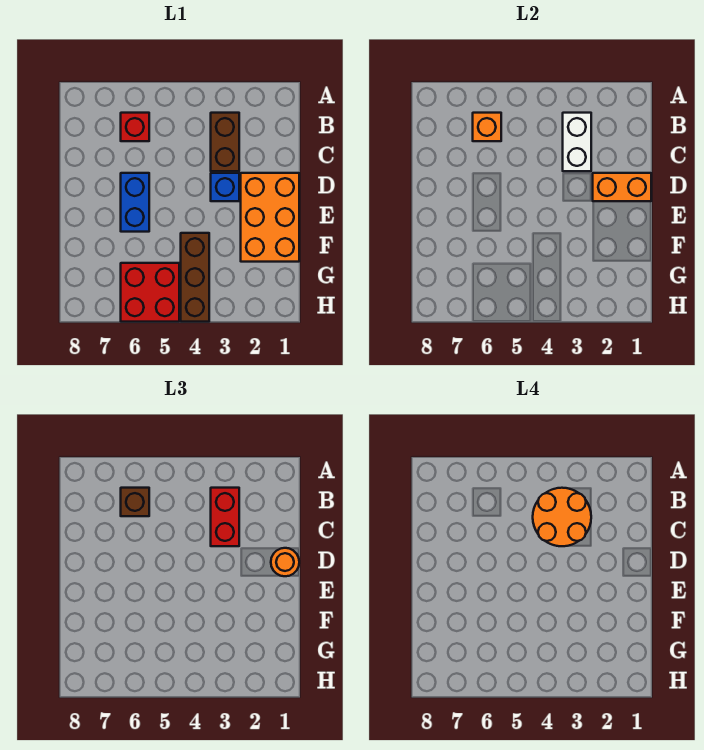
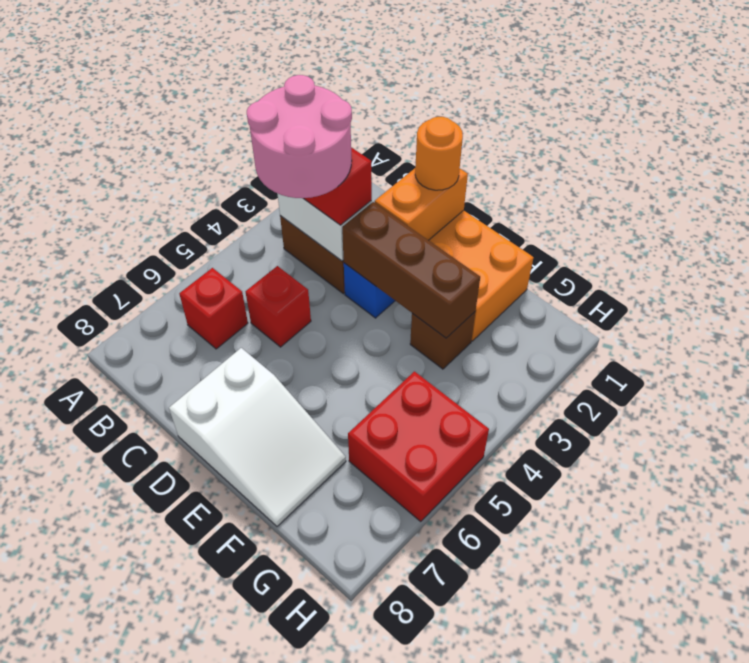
orange round brick B3:C4 level 4 -> pink round brick B3:C4 level 4
orange brick B6 level 2 -> none
brown brick B6 level 3 -> brown brick F3 level 1
none -> red brick C5 level 1
blue brick D6:E6 level 1 -> none
none -> white slope D7:F8 level 1 top D
brown brick F4:H4 level 1 -> brown brick D3:F3 level 2

